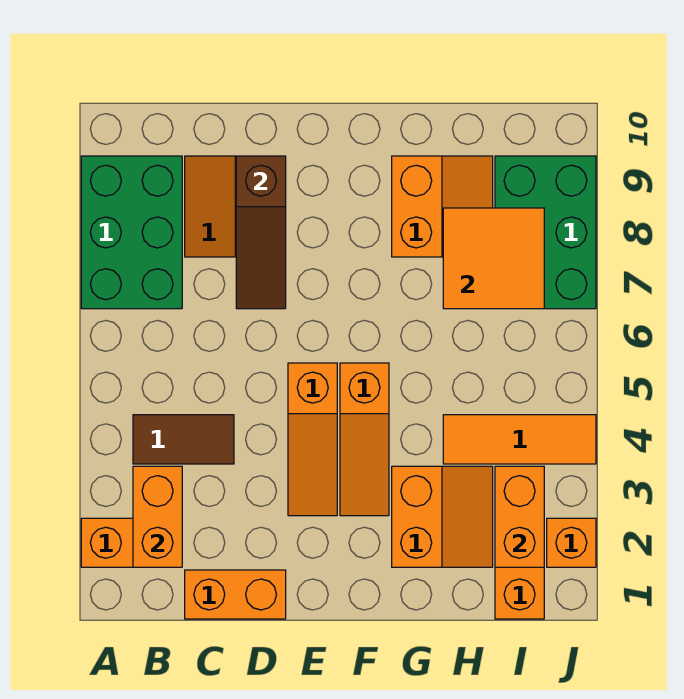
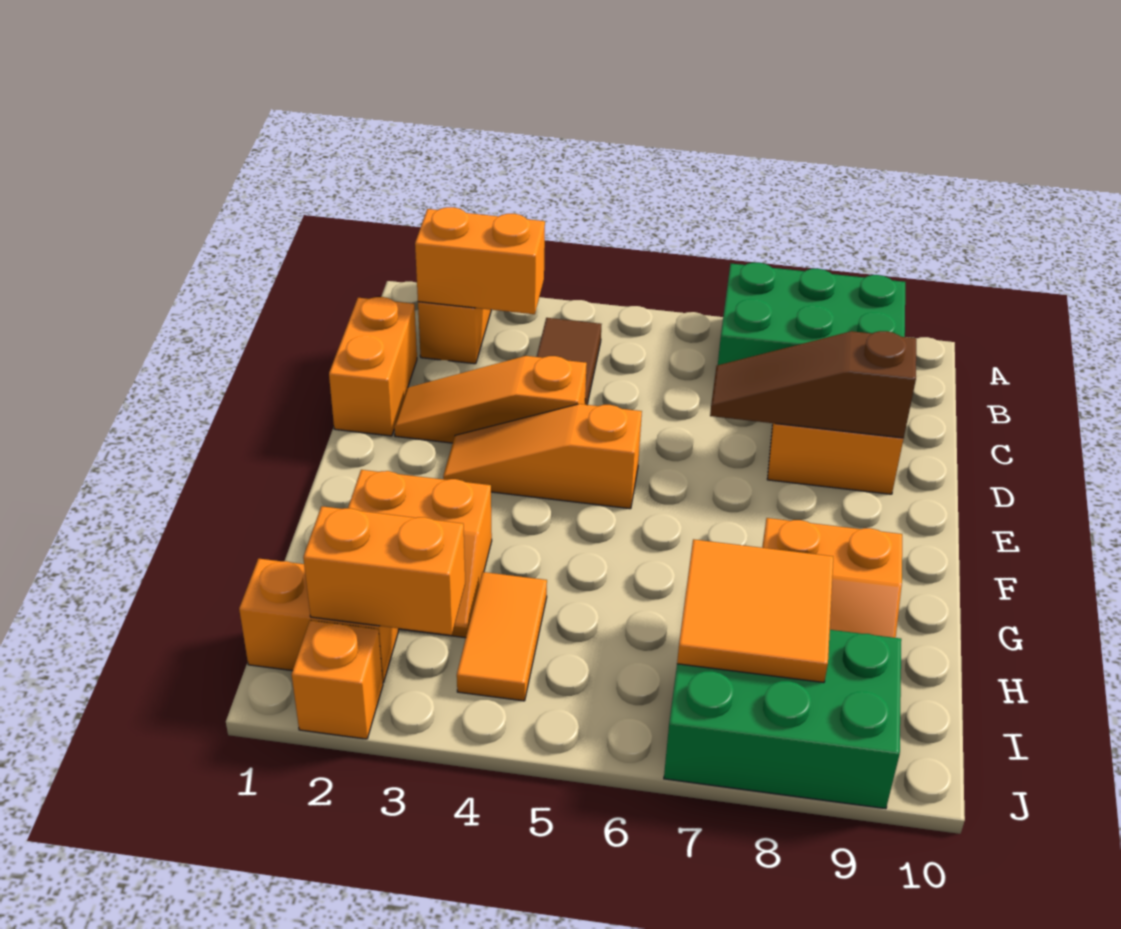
orange slope F3:F5 level 1 top 5 -> orange slope D2:D4 level 1 top 4
orange tile H4:J4 level 1 -> orange tile H4:I4 level 1

